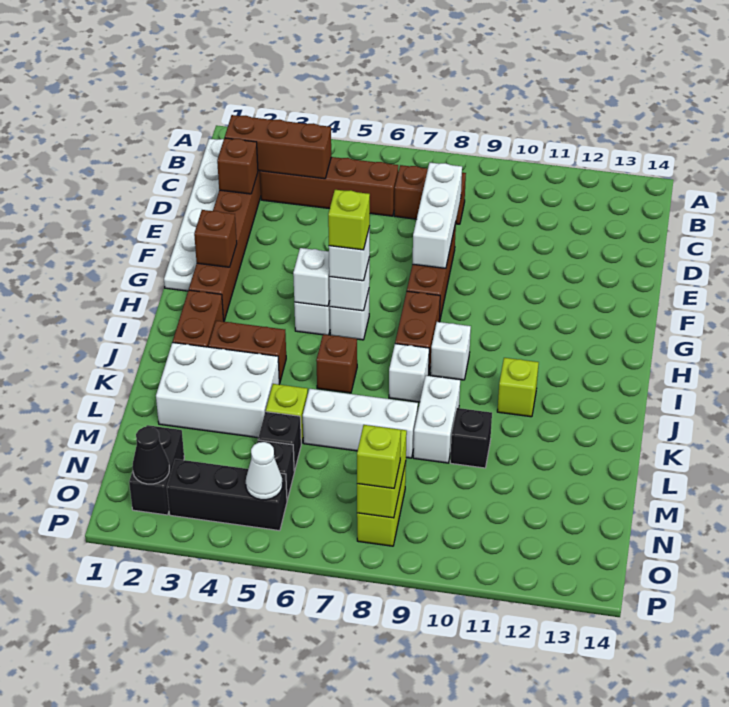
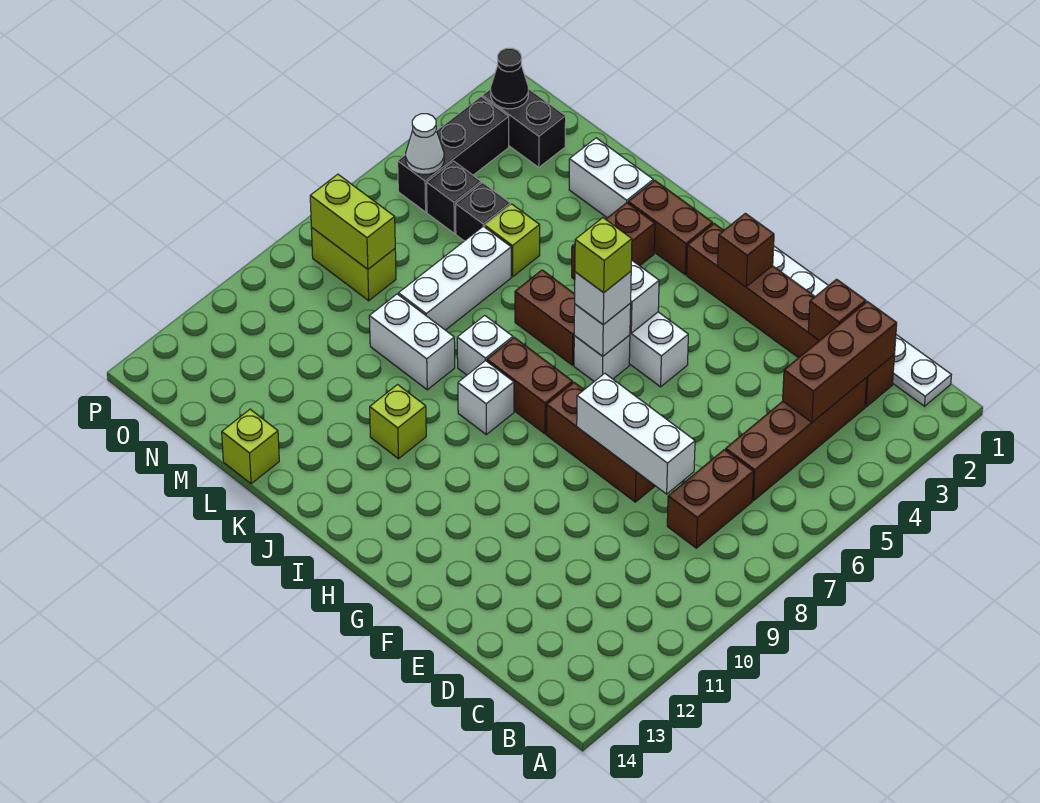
brown brick J6 level 1 -> brown brick I6:J6 level 1
white brick K2:L4 level 1 -> white brick K2:L2 level 1
black brick L10 level 1 -> none
lime brick O8 level 3 -> lime brick L14 level 1

